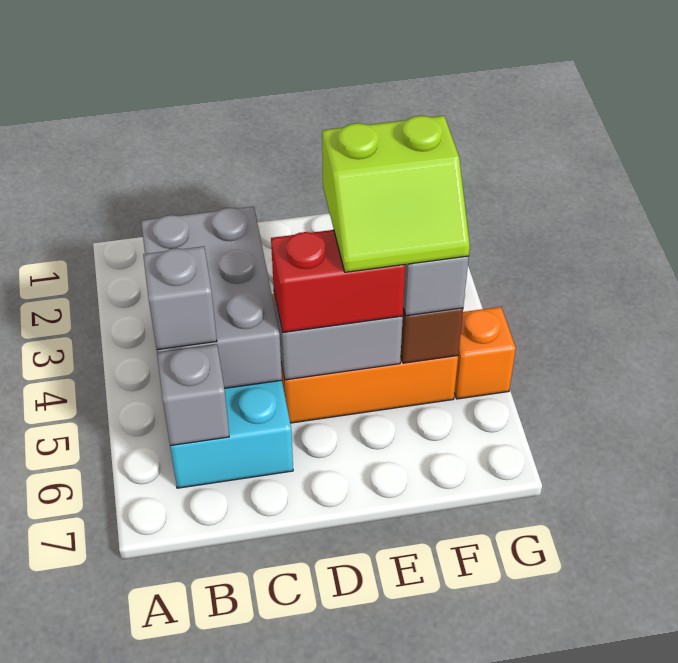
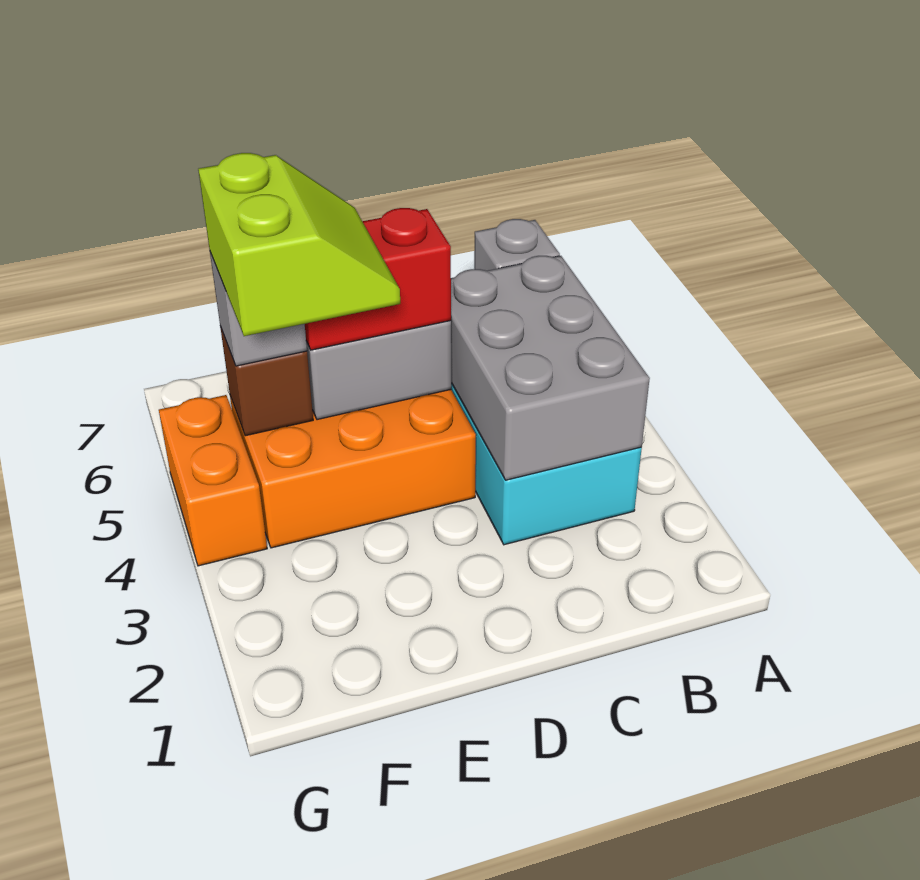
grey brick B5 level 3 -> none
lime slope E4:F5 level 4 top 4 -> lime slope E4:F5 level 4 top F
orange brick G5 level 1 -> orange brick G4:G5 level 1

